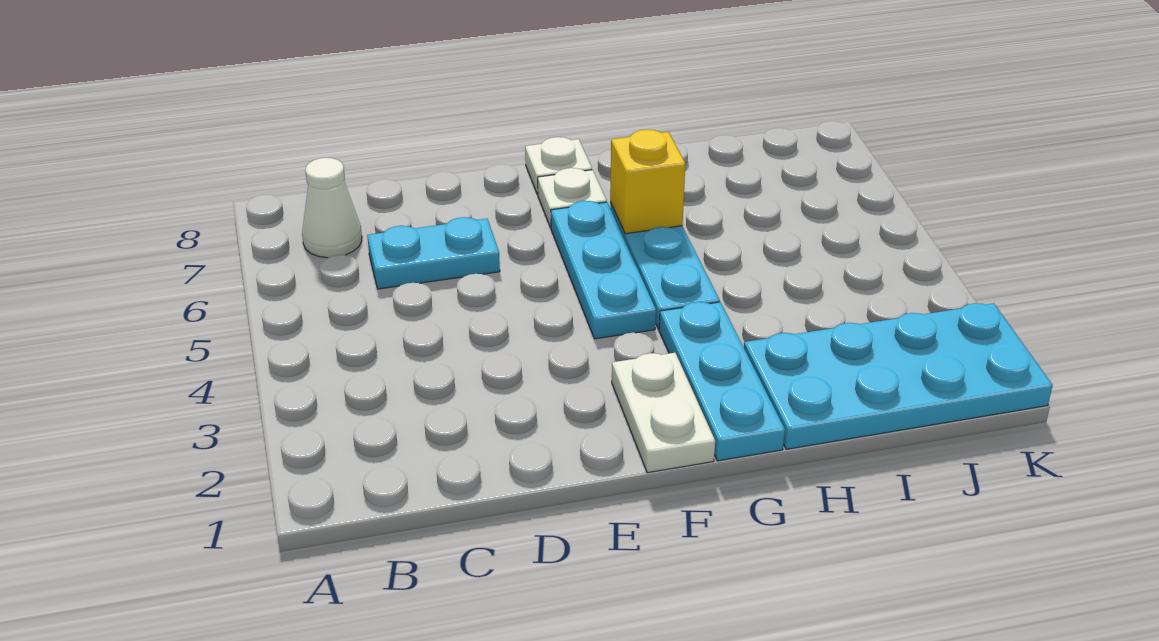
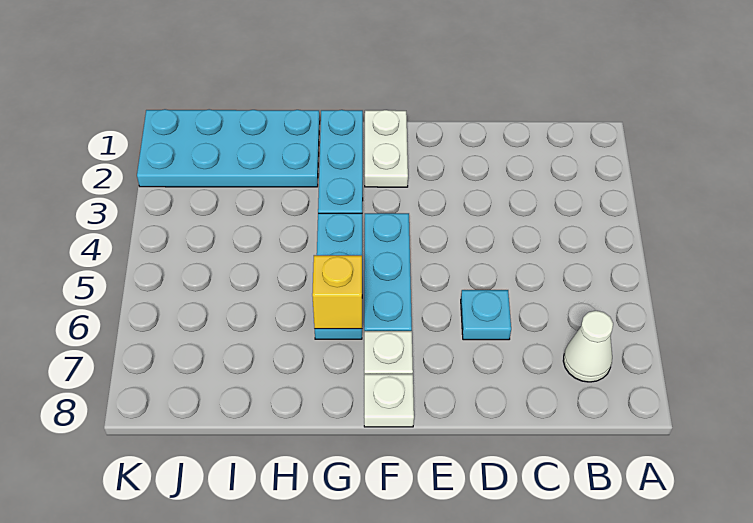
cyan plate C6:D6 level 1 -> cyan plate D6 level 1

